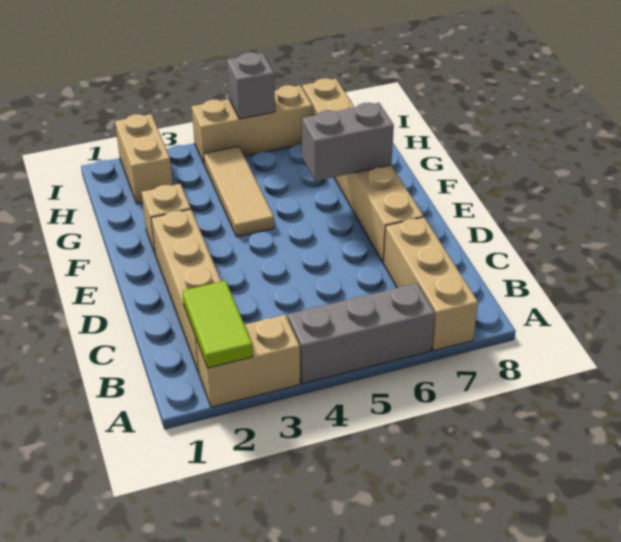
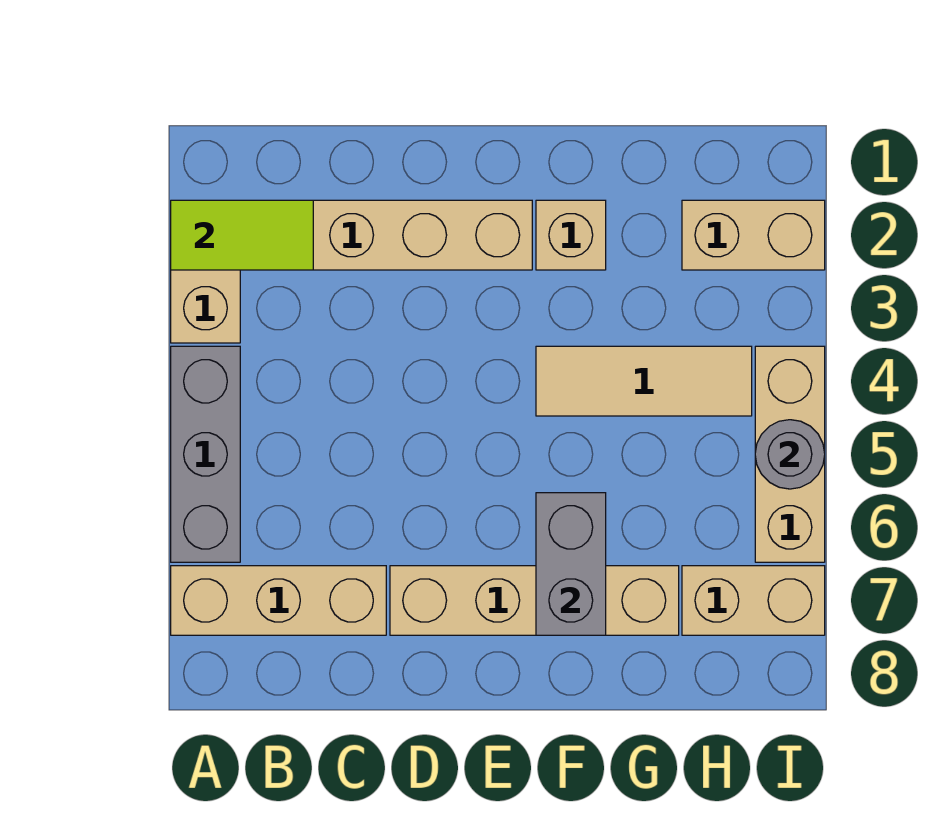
grey brick I5 level 2 -> grey round brick I5 level 2

